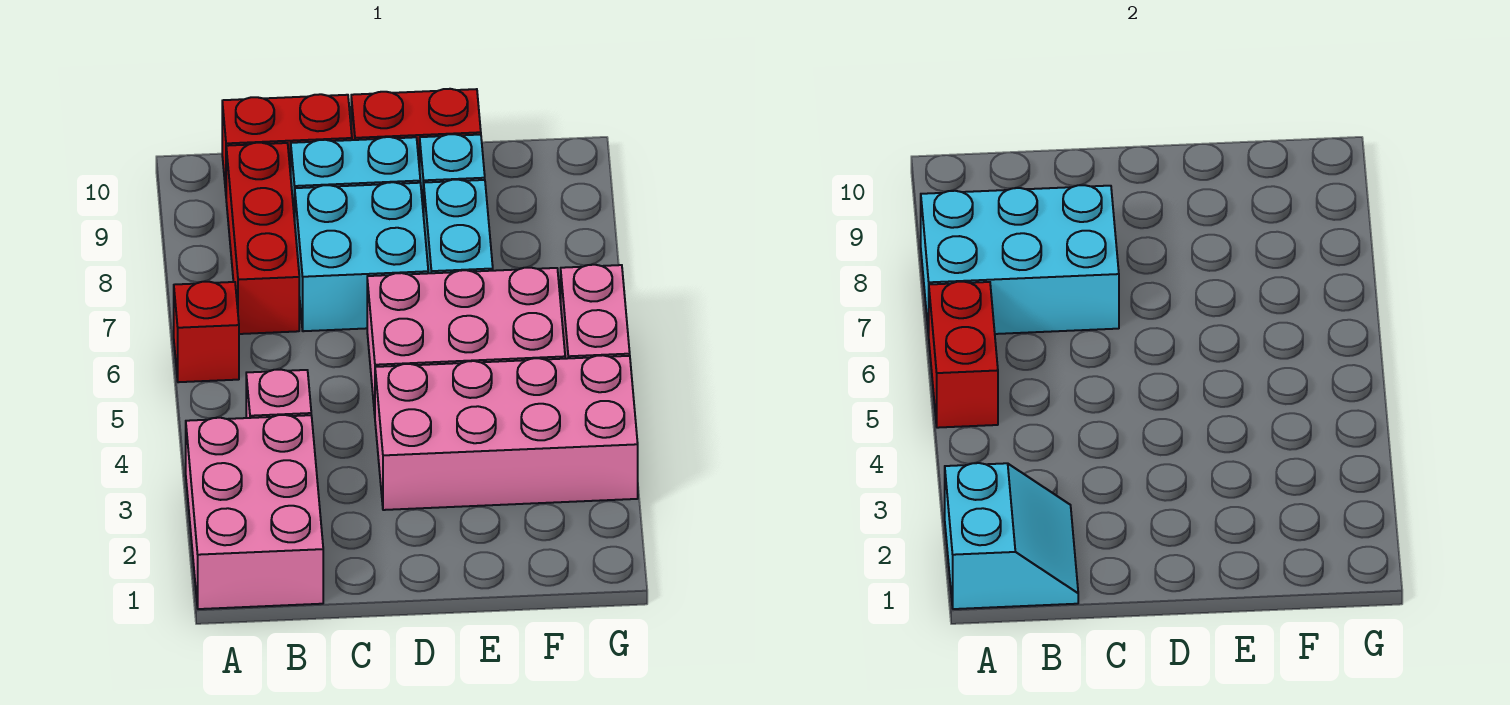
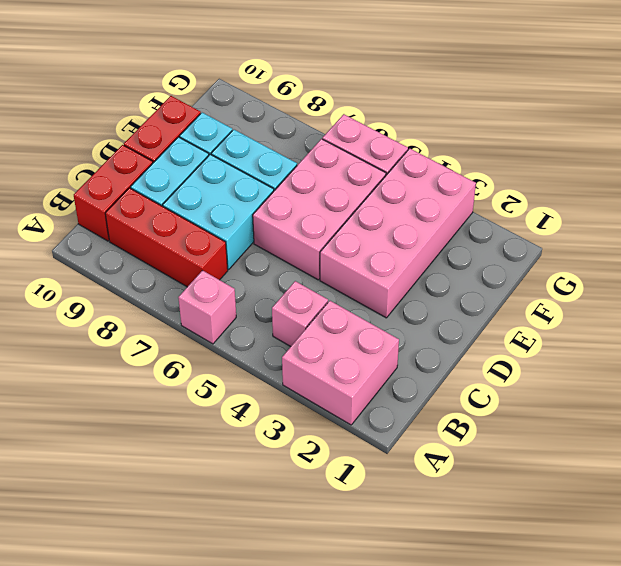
pink brick A1:B3 level 1 -> pink brick A2:B3 level 1
cyan slope A1:B2 level 2 top A -> none
red brick A5:A6 level 2 -> none
red brick A6 level 1 -> pink brick A6 level 1
cyan brick A7:C8 level 2 -> none

